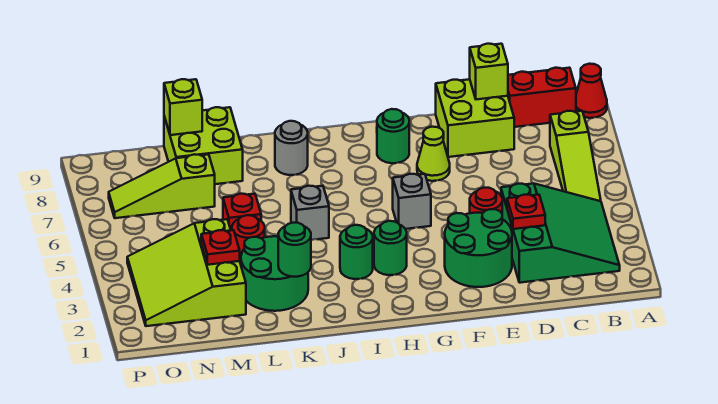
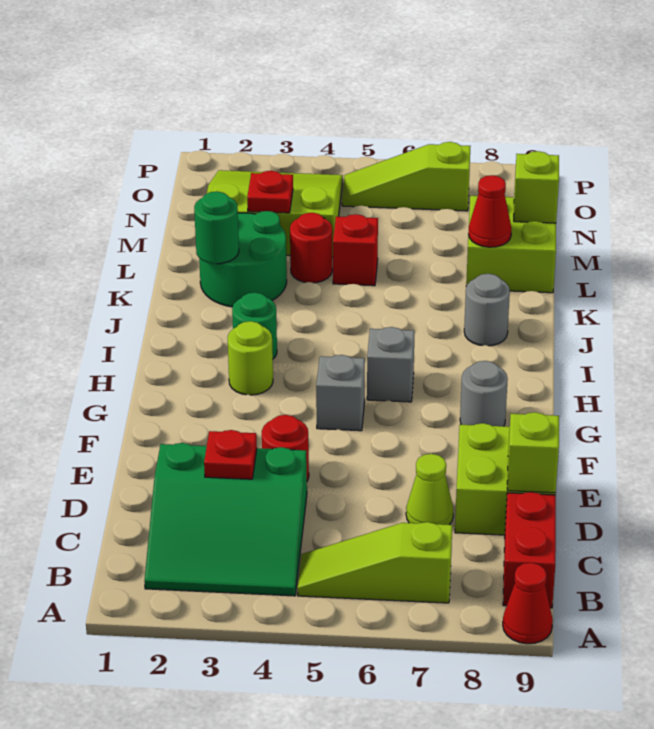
green round brick E2:F3 level 1 -> none
lime cone F7 level 1 -> lime cone D7 level 1
green round brick G8 level 1 -> grey round brick G8 level 1
green round brick H3 level 1 -> lime round brick H3 level 1
grey brick J5 level 1 -> grey brick H6 level 1
none -> red cone L8 level 2
lime slope M7:O7 level 1 top M -> lime slope O5:O7 level 1 top 7

